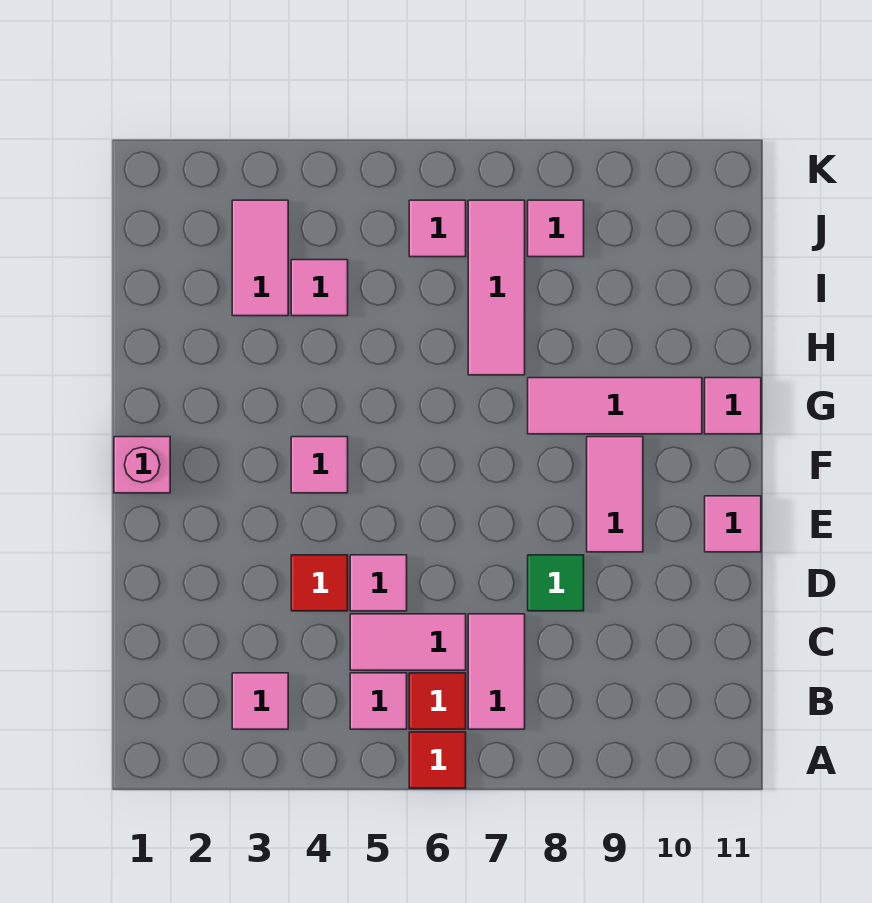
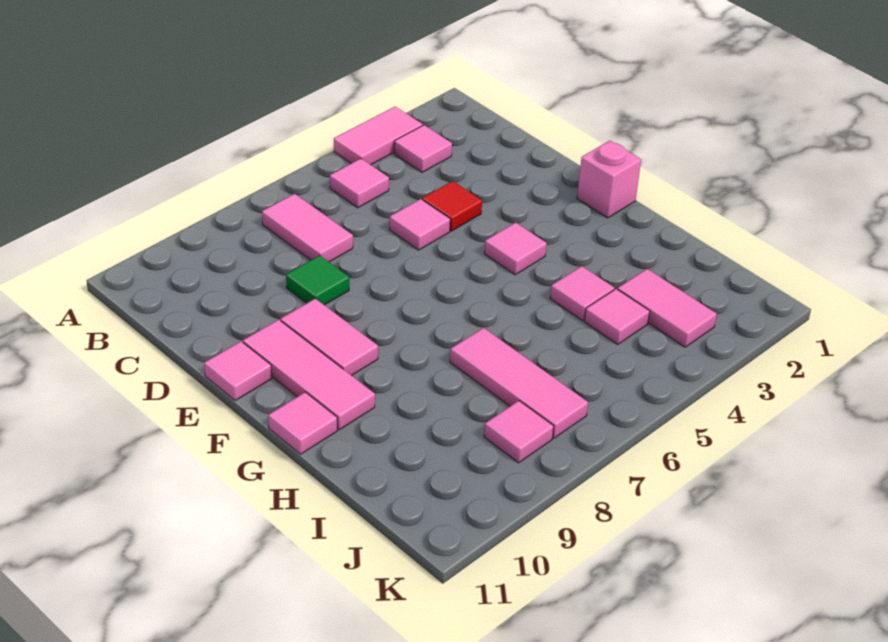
red tile A6 level 1 -> none
red tile B6 level 1 -> none
pink tile C5:C6 level 1 -> pink tile A3:A4 level 1
pink tile G8:G10 level 1 -> pink tile E10:G10 level 1
pink tile J6 level 1 -> pink tile H4 level 1

